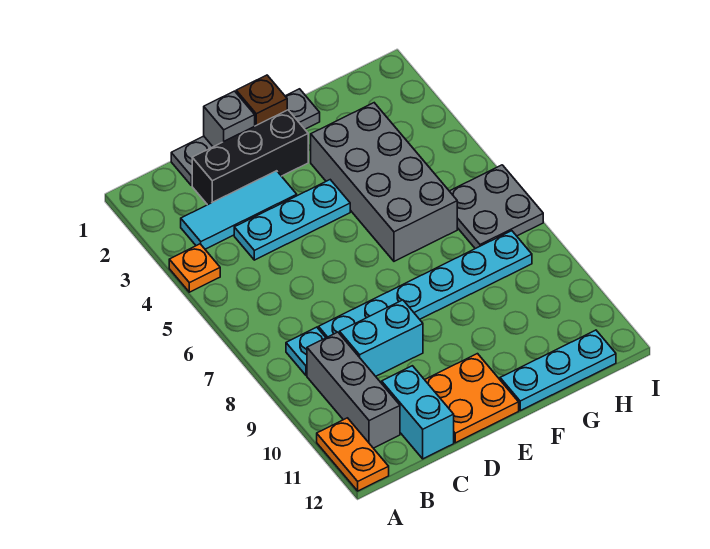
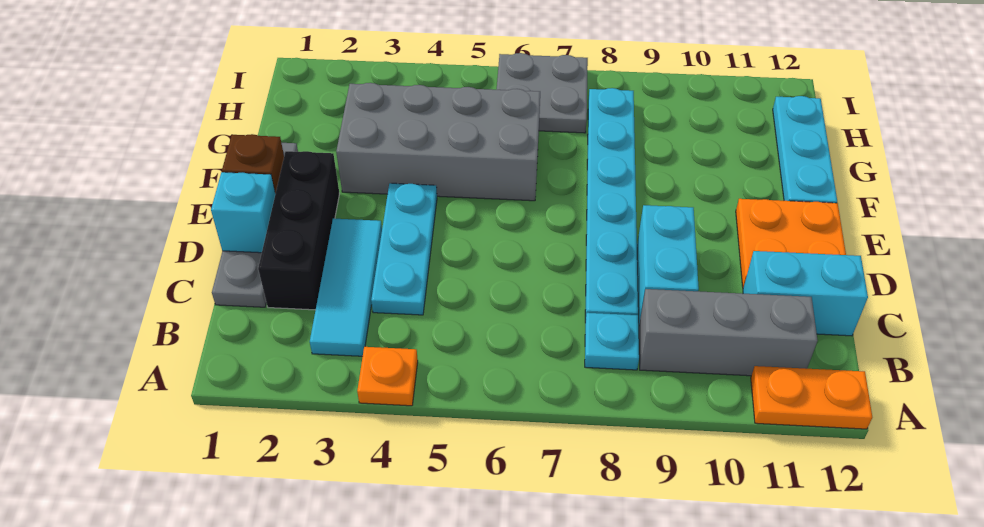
grey brick D1 level 2 -> cyan brick D1 level 2

